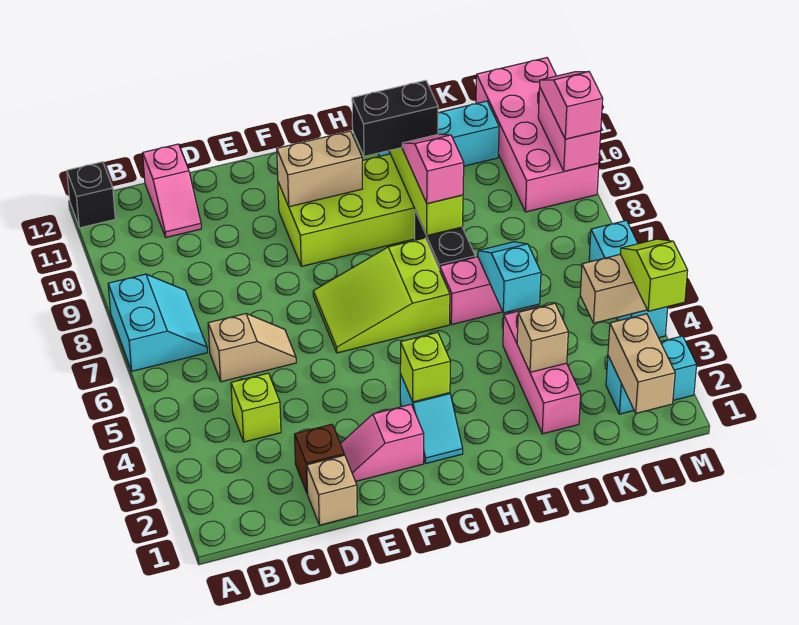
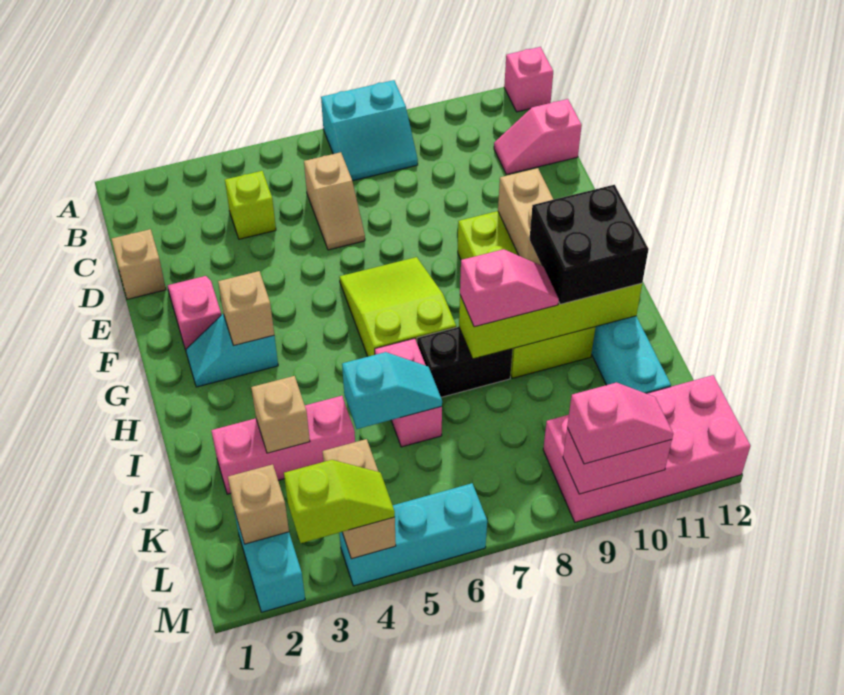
black brick A12 level 1 -> pink brick A12 level 1
brown brick D2 level 1 -> none
lime brick G3 level 2 -> tan brick G3 level 2
black brick H10:I10 level 3 -> black brick H10:I11 level 3
tan brick L1:L2 level 2 -> tan brick L2 level 2

